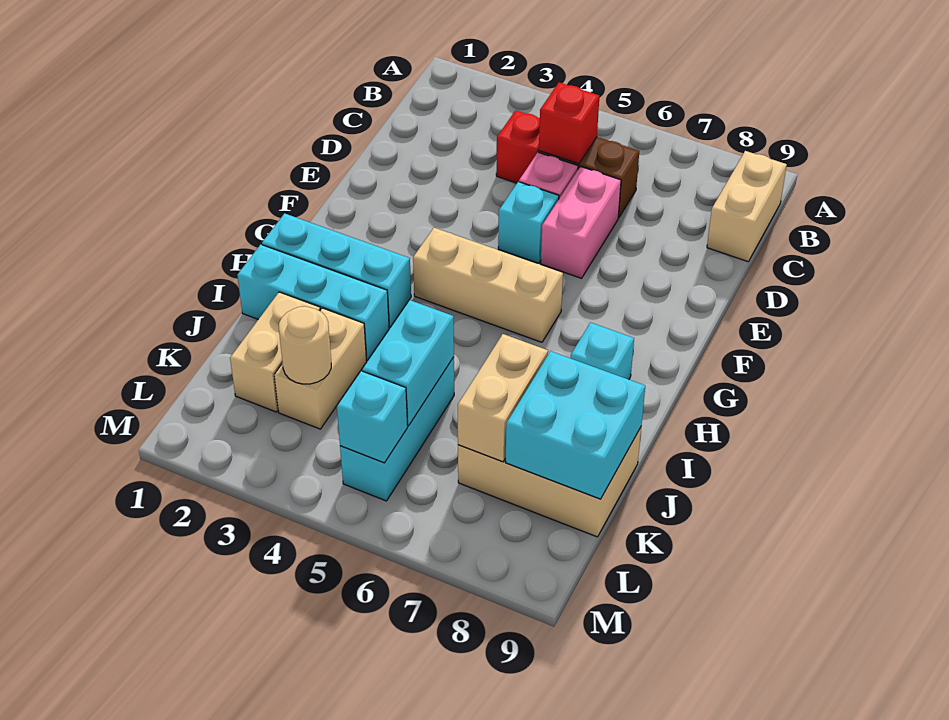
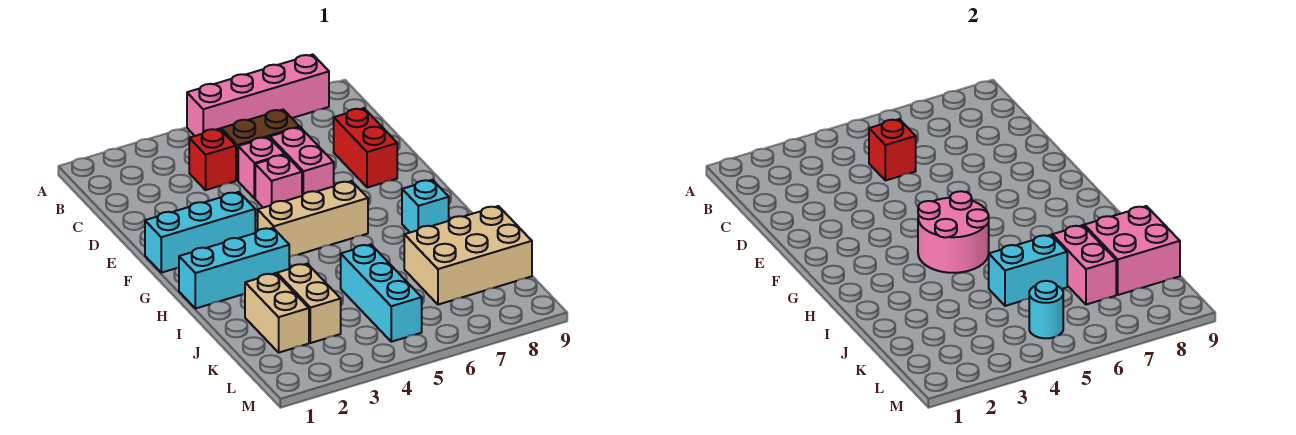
none -> pink brick A5:A8 level 1
tan brick B9:C9 level 1 -> none
none -> red brick D8:E8 level 1
cyan brick E5 level 1 -> pink brick E5 level 1
none -> pink round brick G4:H5 level 2
cyan brick I1:I3 level 1 -> cyan brick F1:F3 level 1
cyan brick J5:K5 level 2 -> cyan brick J5:J6 level 2
tan brick J7:K7 level 2 -> pink brick J7:K7 level 2
cyan brick J8:K9 level 2 -> pink brick J8:K9 level 2
tan round brick K3 level 2 -> none
cyan brick L5 level 2 -> cyan round brick L5 level 2

